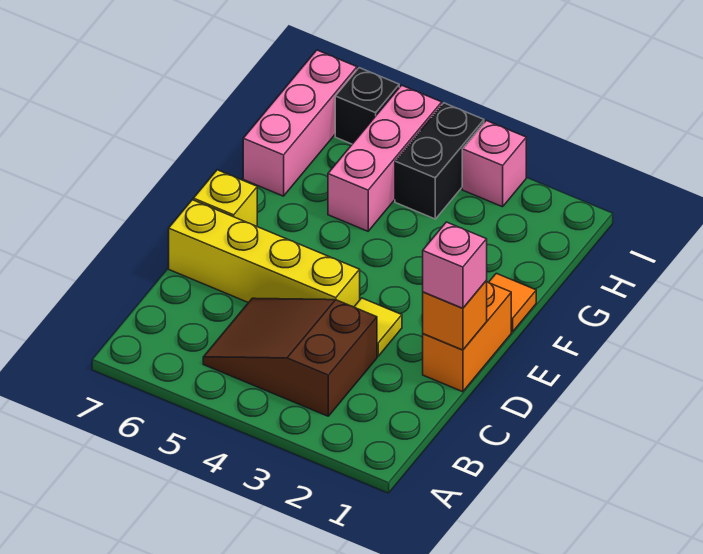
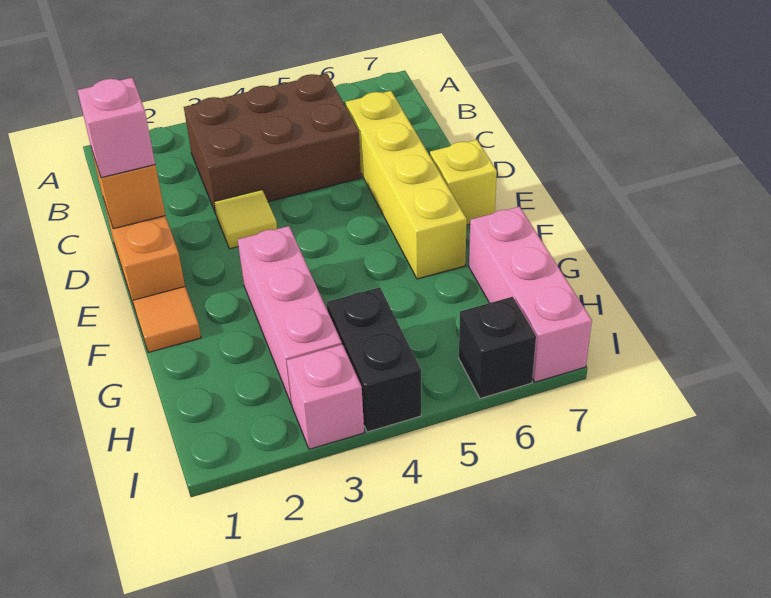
brown slope B3:C5 level 1 top 3 -> brown brick B3:C5 level 1
yellow brick D4:D7 level 1 -> yellow brick C6:F6 level 1
pink brick G5:I5 level 1 -> pink brick F3:H3 level 1

